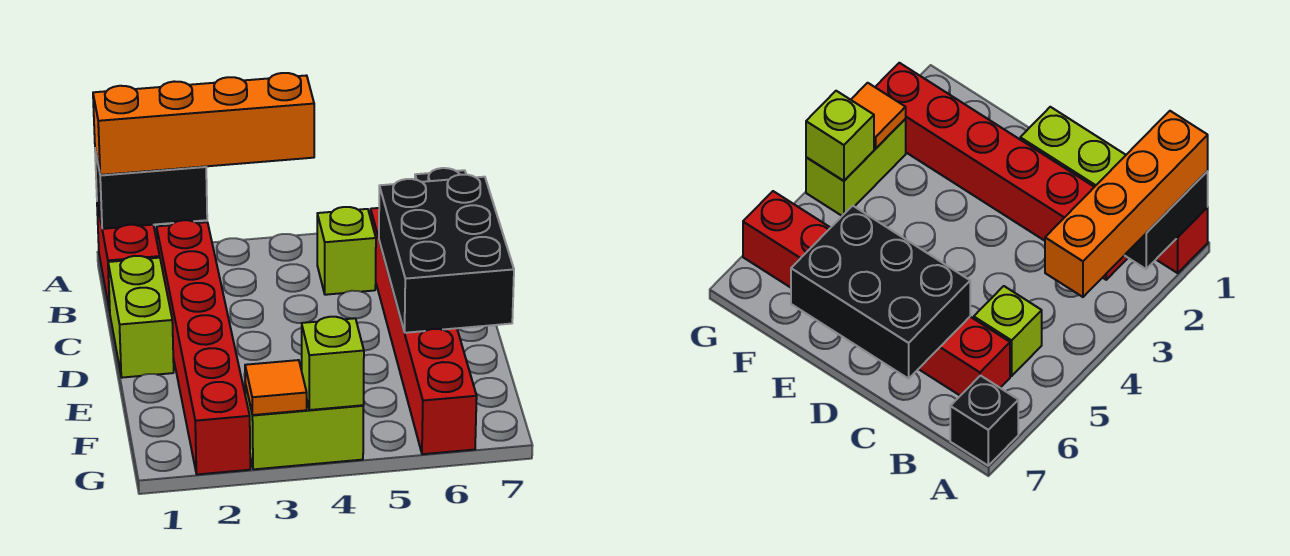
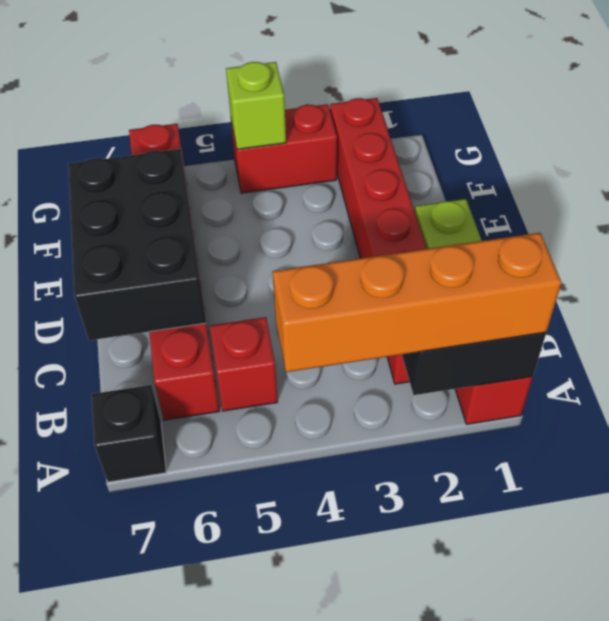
lime brick B5 level 1 -> red brick B5 level 1
lime brick G3:G4 level 1 -> red brick G3:G4 level 1
orange tile G3 level 2 -> none

